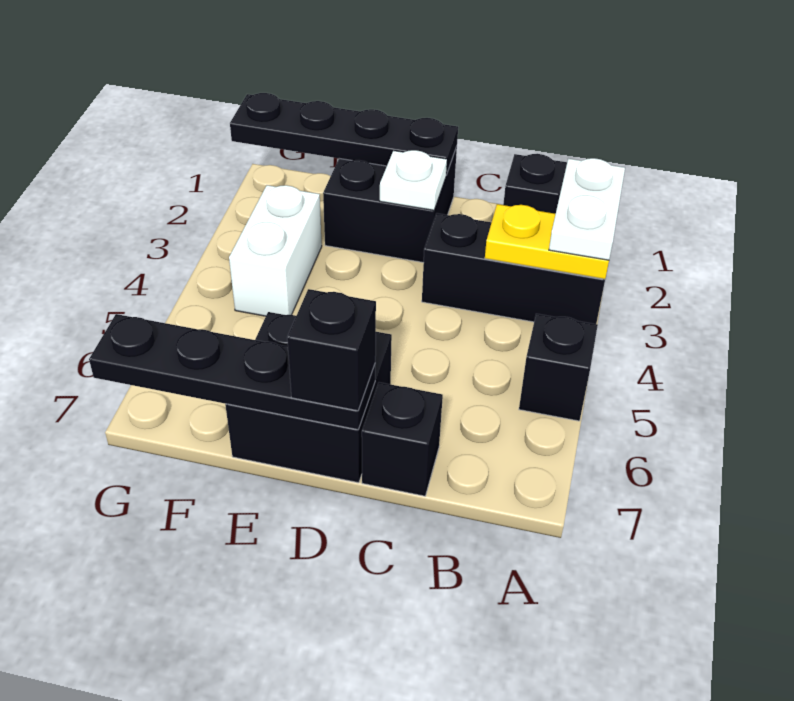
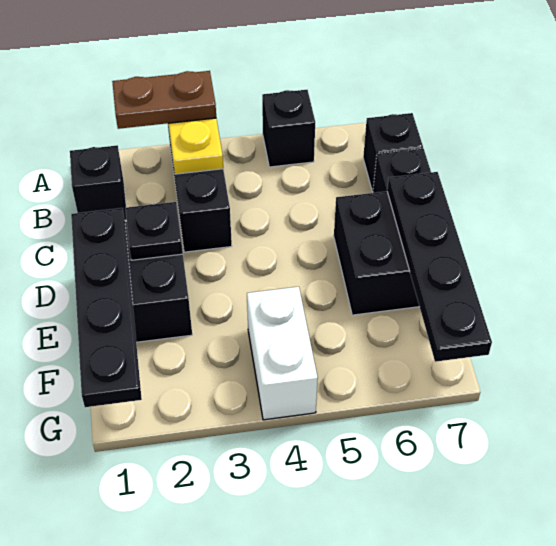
white plate A2:A3 level 3 -> brown plate A2:A3 level 3
white plate D2 level 2 -> black plate D2 level 2
black brick D7 level 3 -> black brick B7 level 1
white brick F3:F4 level 1 -> white brick F4:G4 level 1

